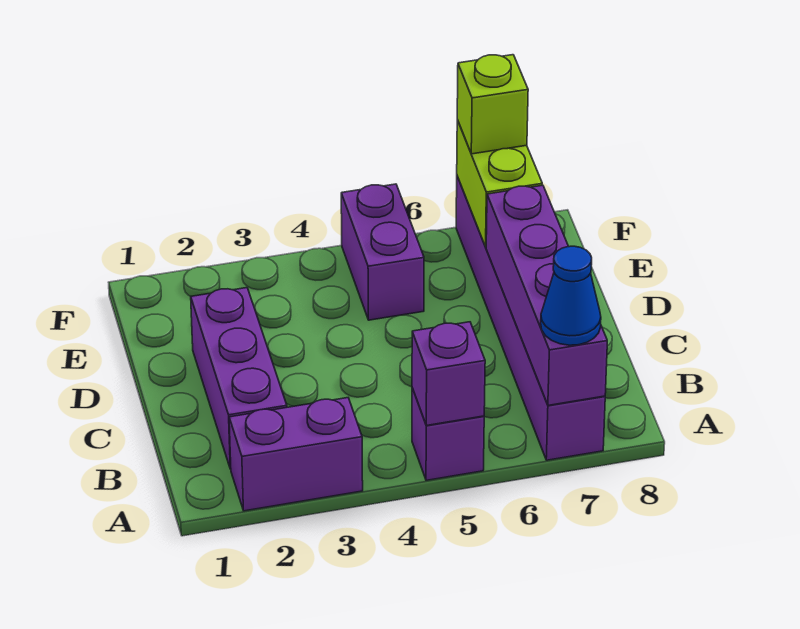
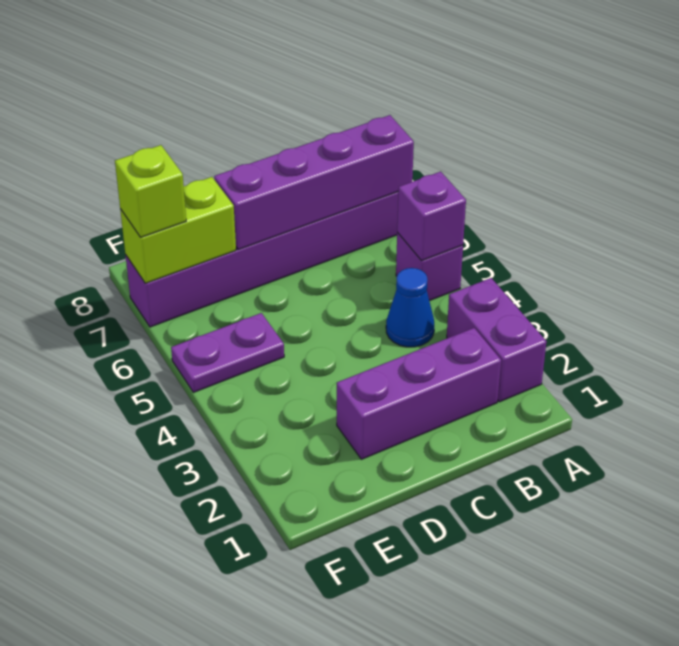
blue cone A7 level 3 -> blue cone B4 level 1
purple brick E5:F5 level 1 -> purple plate E5:F5 level 1

